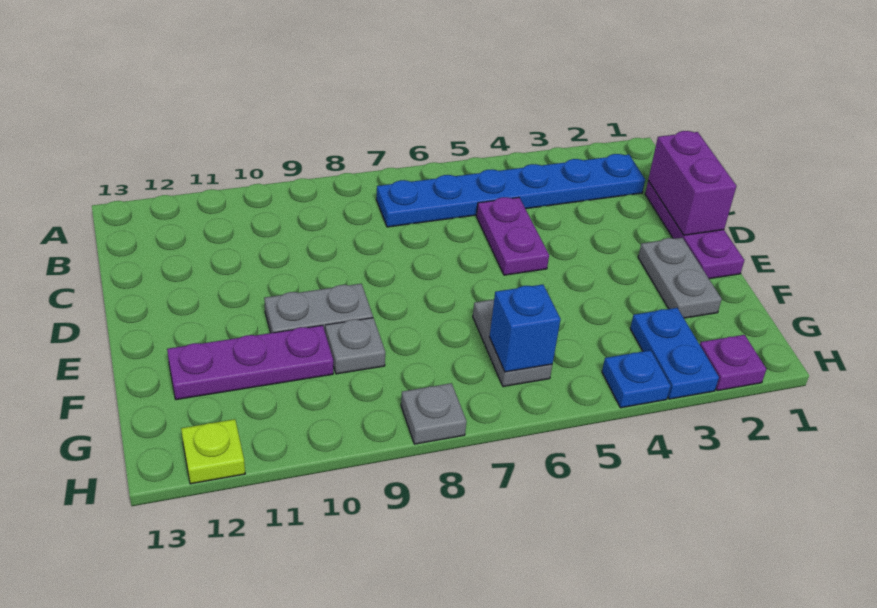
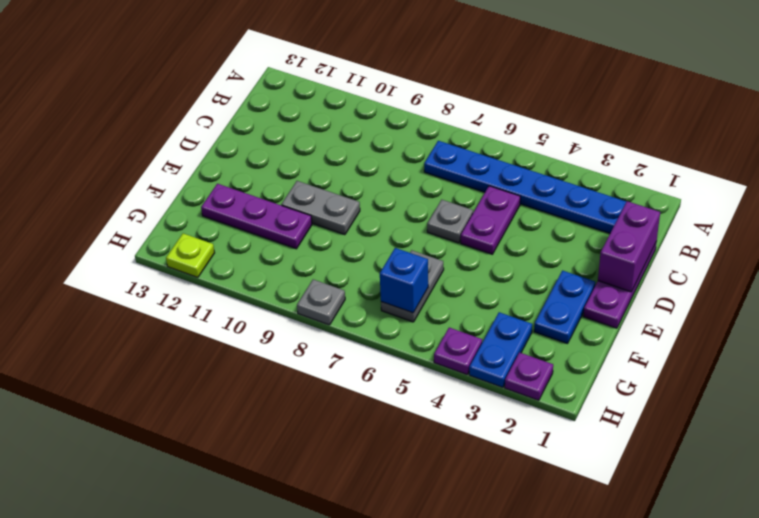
grey plate E2:F2 level 1 -> blue plate E2:F2 level 1
grey plate F9 level 1 -> grey plate D6 level 1
blue plate H4 level 1 -> purple plate H4 level 1

